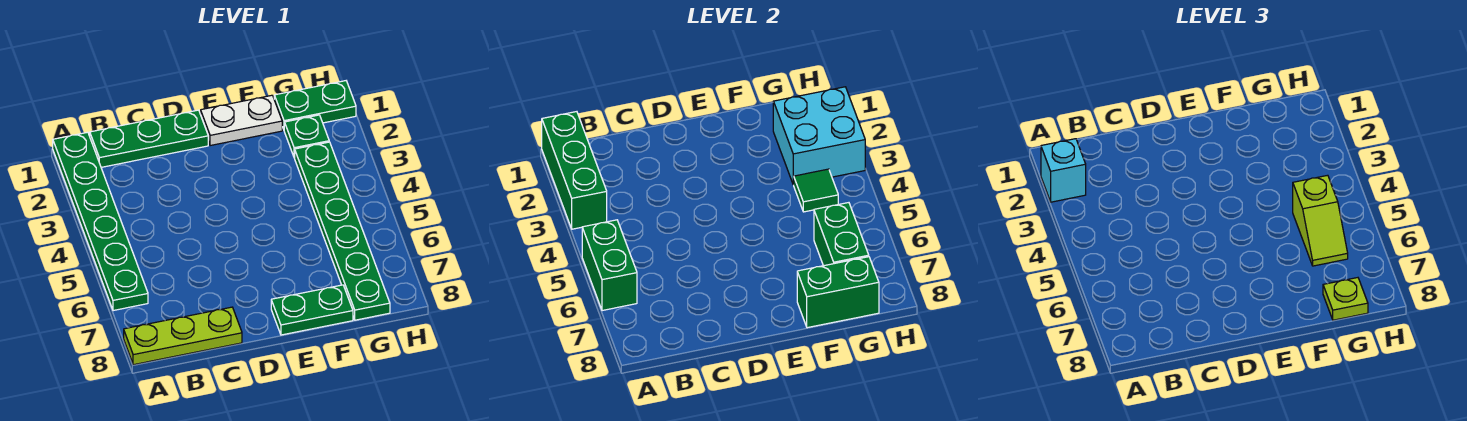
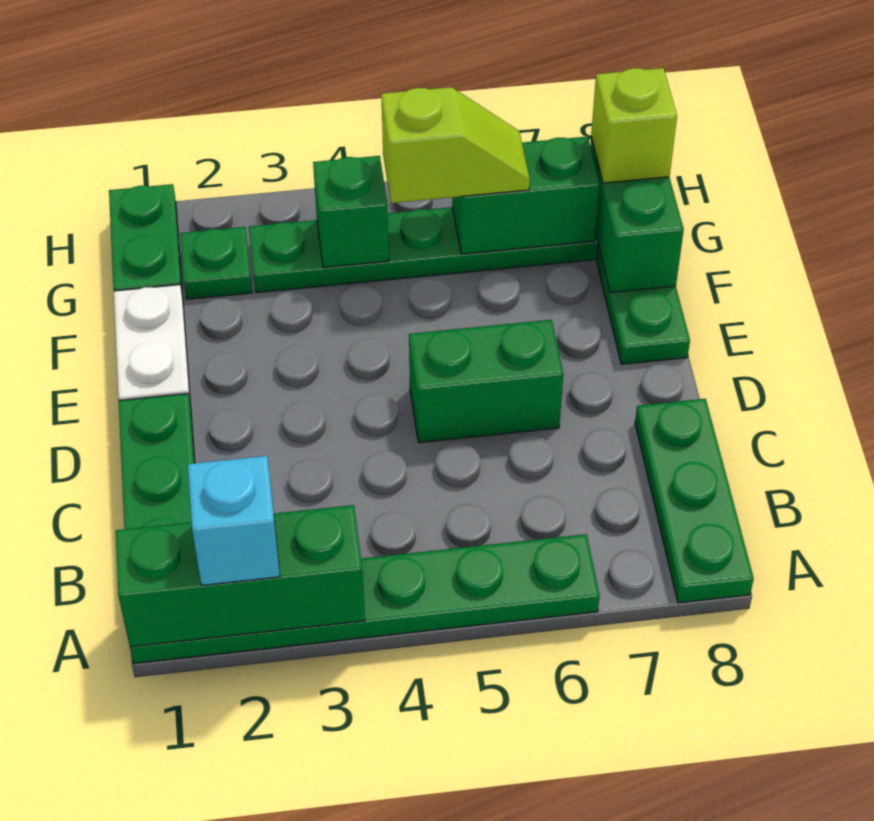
green brick A5:A6 level 2 -> green brick D5:D6 level 1
lime plate A8:C8 level 1 -> green plate A8:C8 level 1
cyan brick G2:H3 level 2 -> none
green tile G4 level 2 -> green brick G4 level 2
lime plate G8 level 3 -> lime brick G8 level 3

